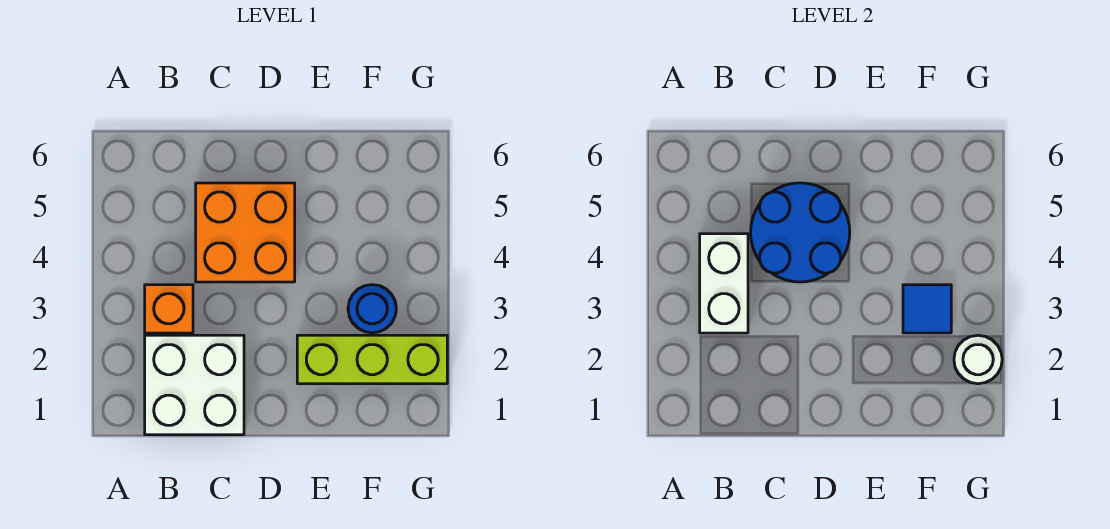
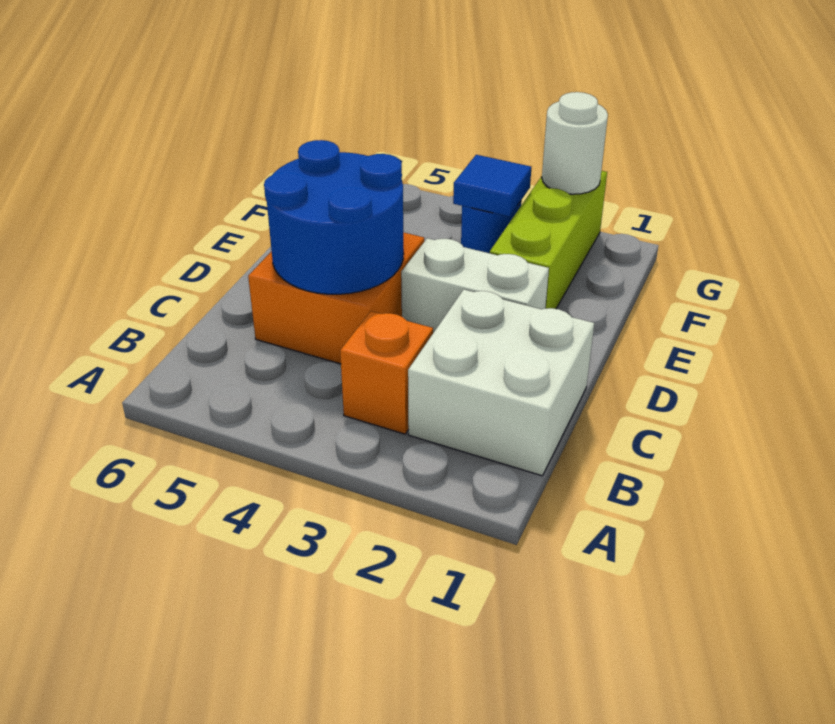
white brick B3:B4 level 2 -> white brick D2:D3 level 1

